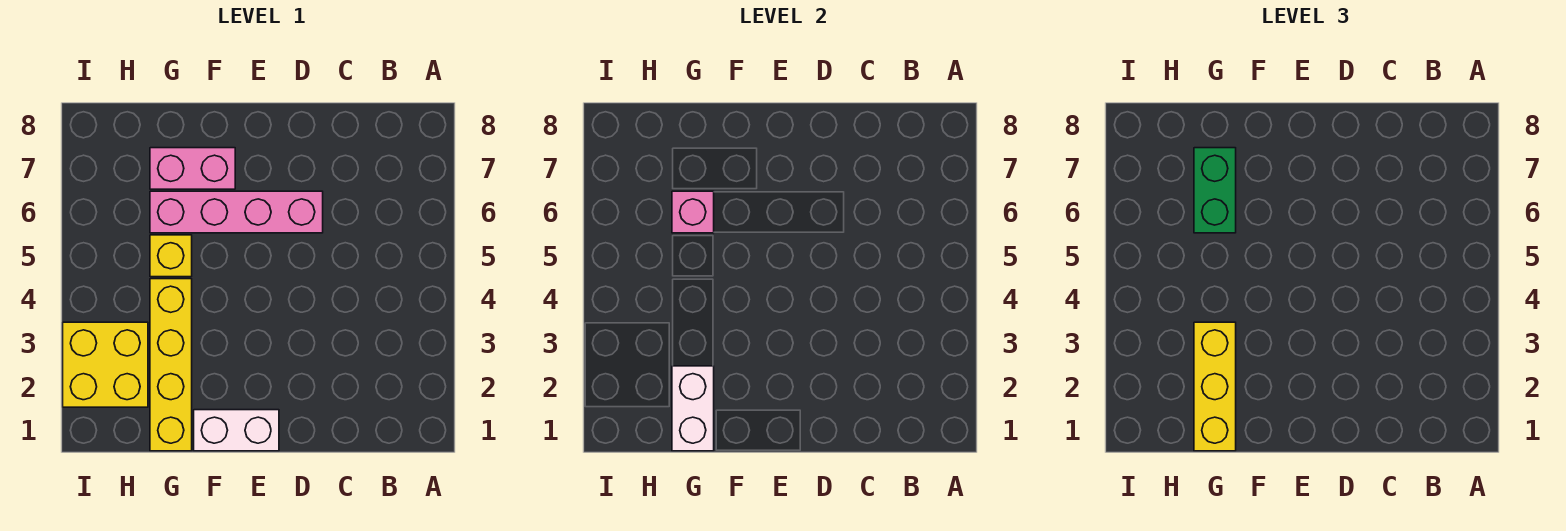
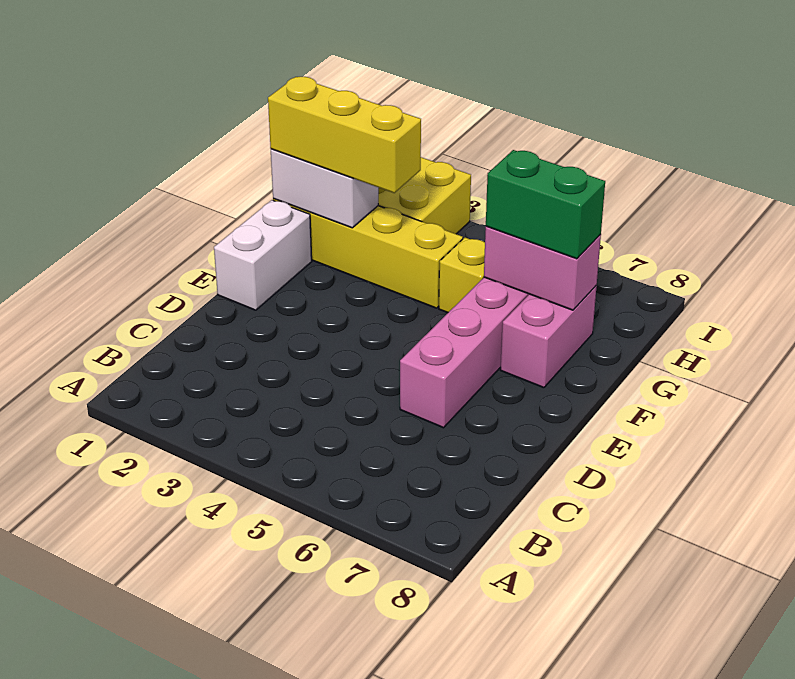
pink brick G6 level 2 -> pink brick G6:G7 level 2

